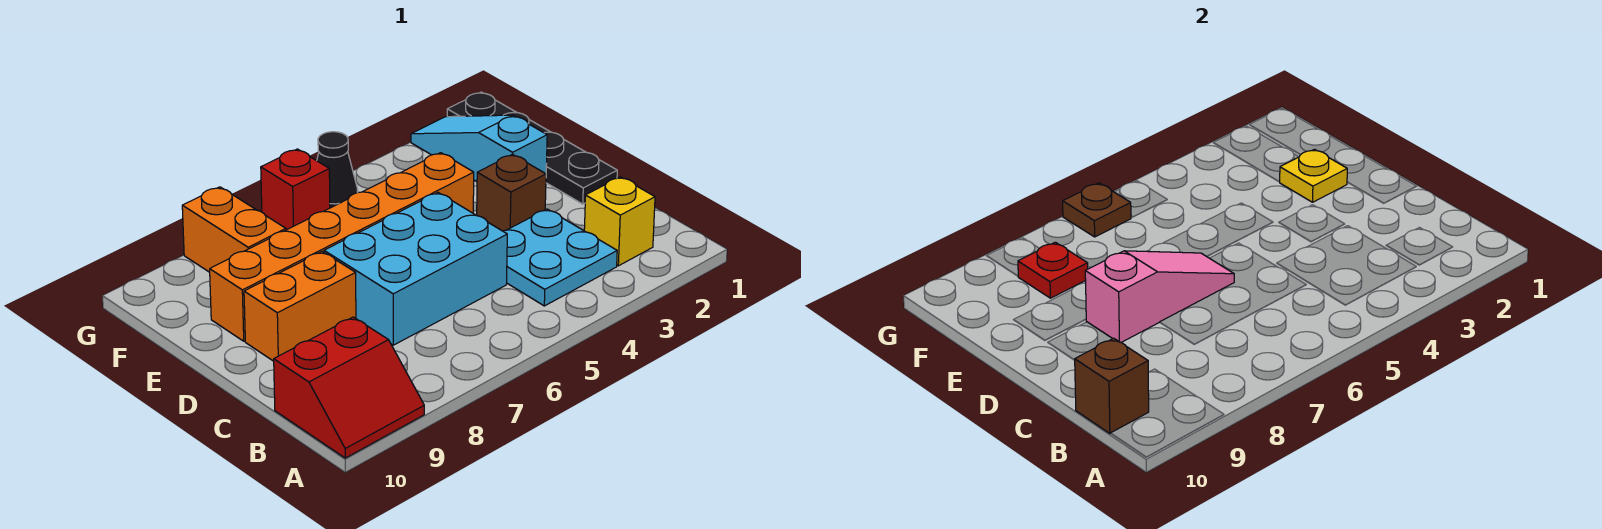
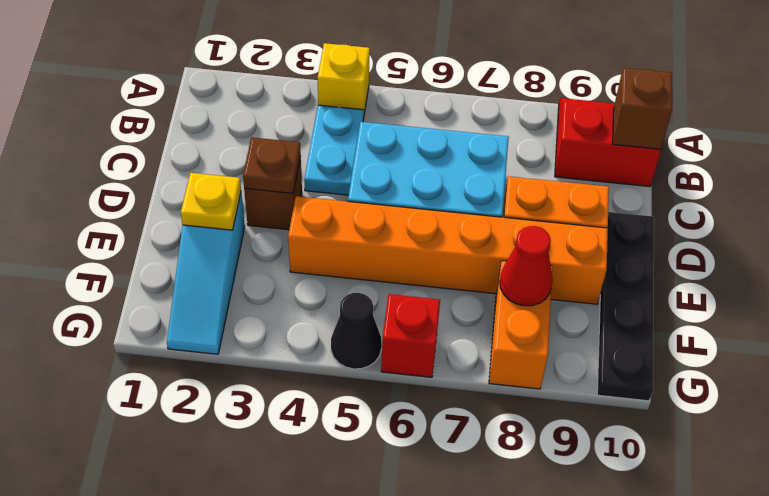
yellow brick B2 level 1 -> yellow brick A4 level 1
cyan plate B3:C4 level 1 -> cyan plate B4:C4 level 1
black plate D1:G1 level 1 -> black plate D10:G10 level 1
pink slope D6:D8 level 2 top 8 -> none
red plate F8 level 2 -> red cone F8 level 2
brown plate G6 level 2 -> brown plate D3 level 2

